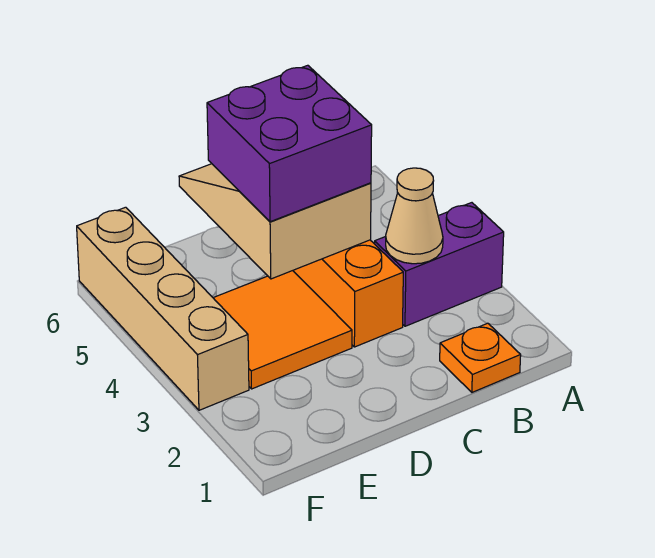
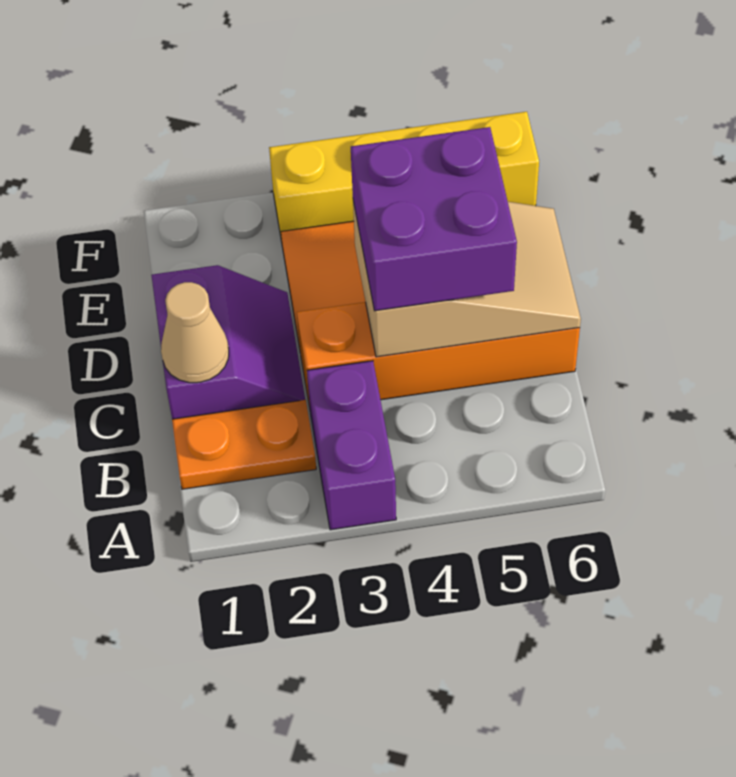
orange plate B1 level 1 -> orange plate B1:B2 level 1
tan cone B3 level 2 -> tan cone C1 level 2
none -> purple slope C1:D2 level 1 top 1
tan brick F3:F6 level 1 -> yellow brick F3:F6 level 1

